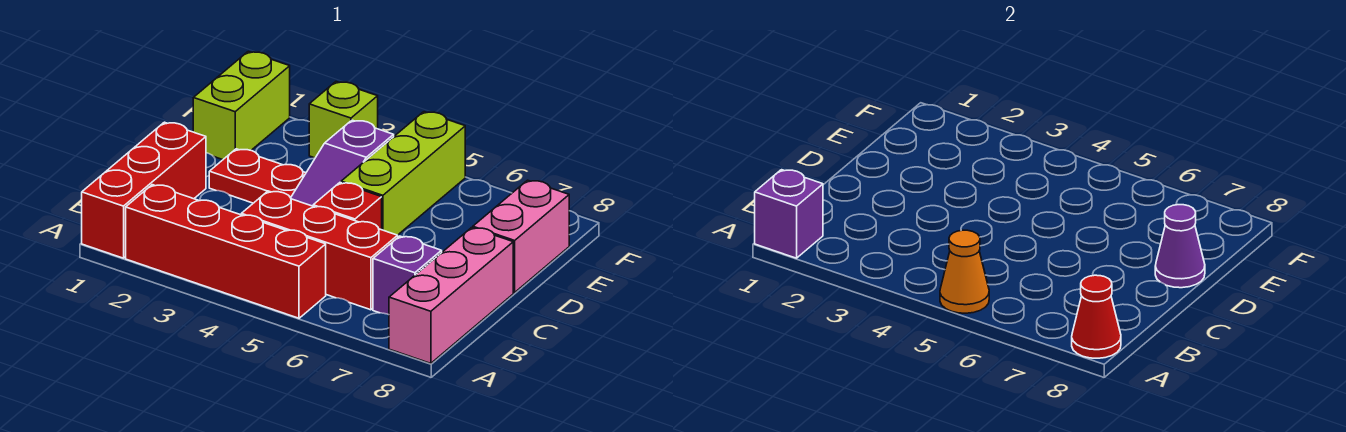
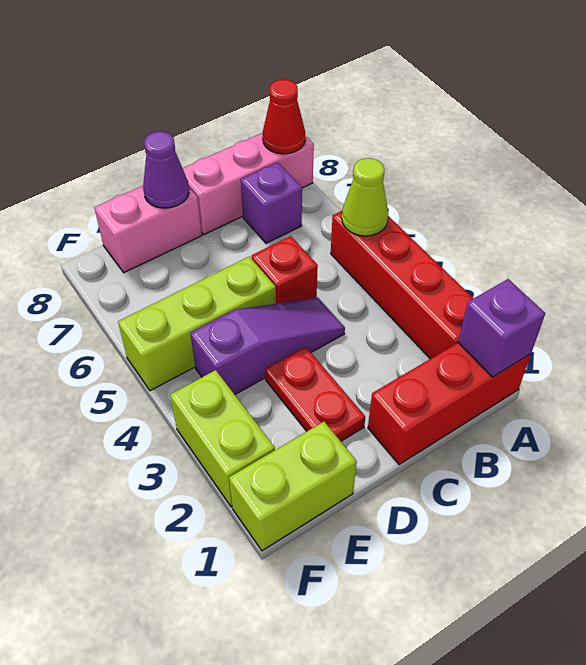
orange cone A5 level 2 -> lime cone A5 level 2
red brick B4:B6 level 1 -> none
lime brick F3 level 1 -> lime brick F2:F3 level 1

